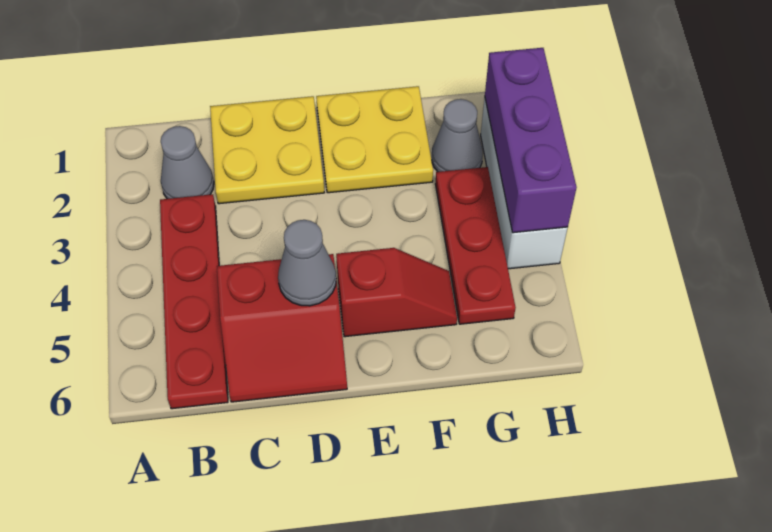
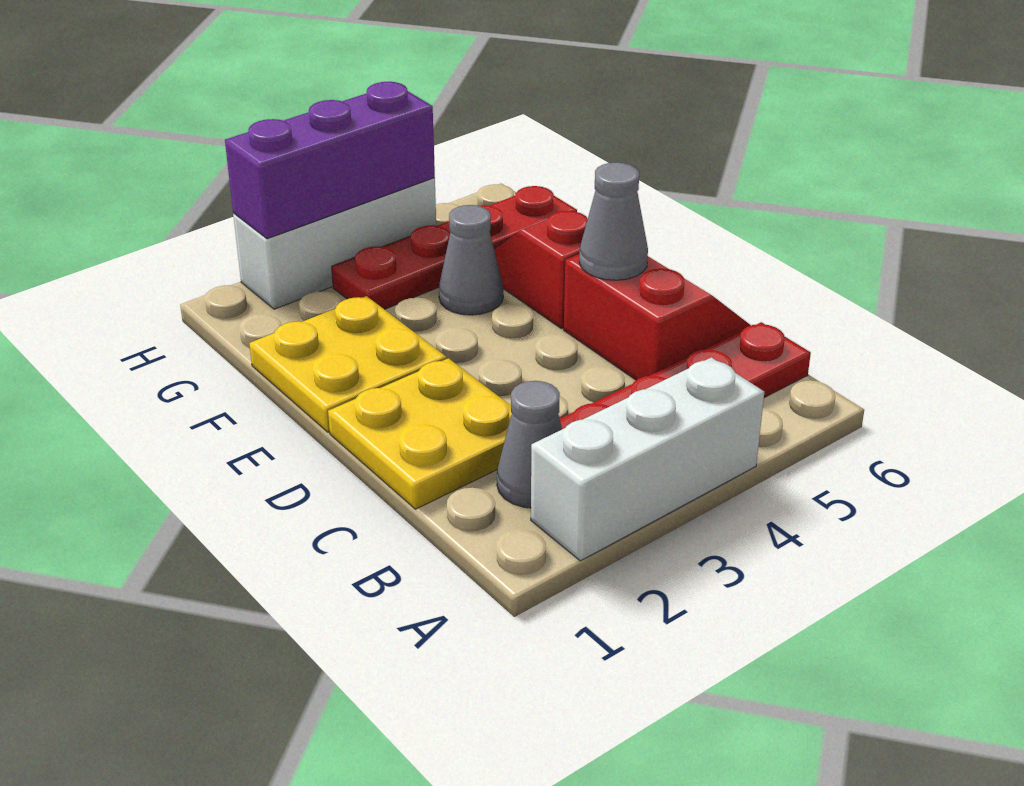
none -> white brick A2:A4 level 1
grey cone G2 level 1 -> grey cone F4 level 1
red plate G3:G5 level 1 -> red plate G3:G6 level 1

